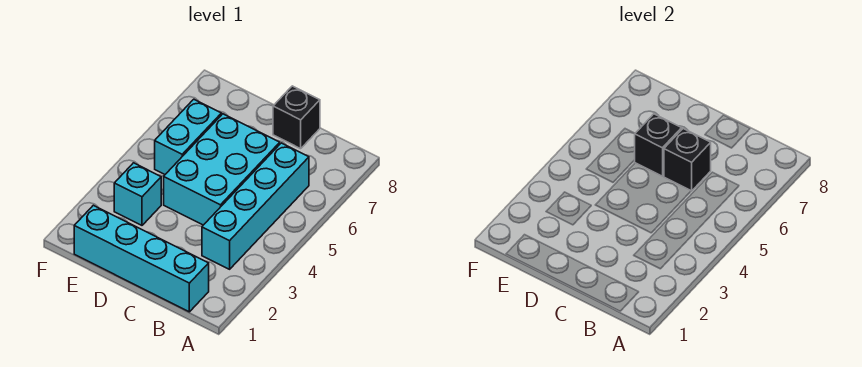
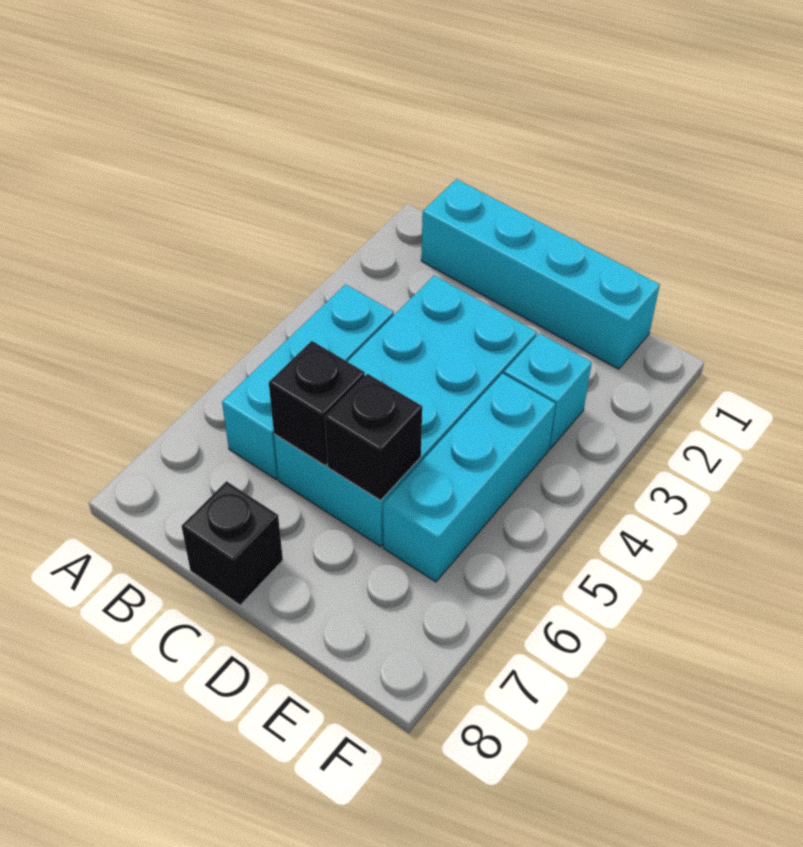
cyan brick B3:B6 level 1 -> cyan brick B4:B6 level 1
cyan brick C4:D6 level 1 -> cyan brick C3:D6 level 1
cyan brick E5:E6 level 1 -> cyan brick E4:E6 level 1

